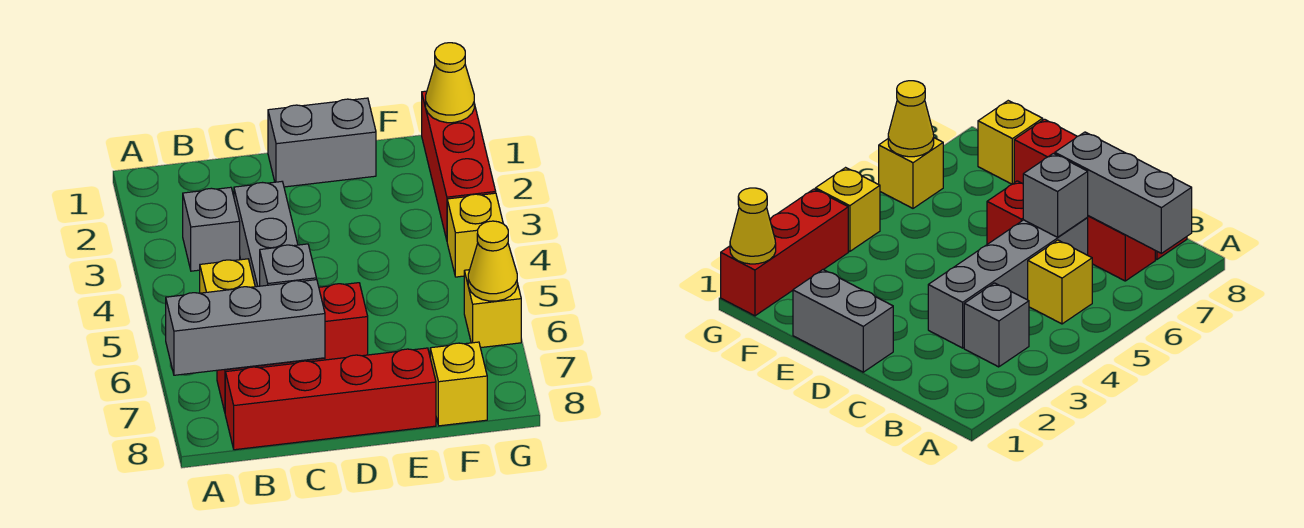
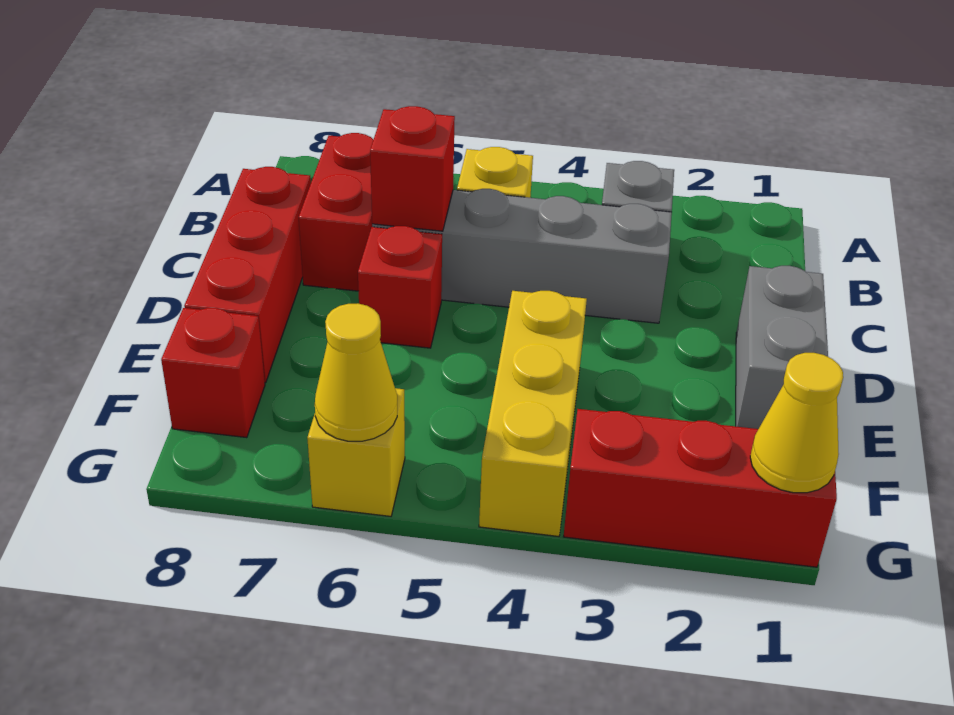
grey brick A7:C7 level 2 -> none
red brick B8:E8 level 1 -> red brick C8:E8 level 1
grey brick C6 level 2 -> red brick C6 level 2
yellow brick F8 level 1 -> red brick F8 level 1
yellow brick G4 level 1 -> yellow brick E4:G4 level 1

